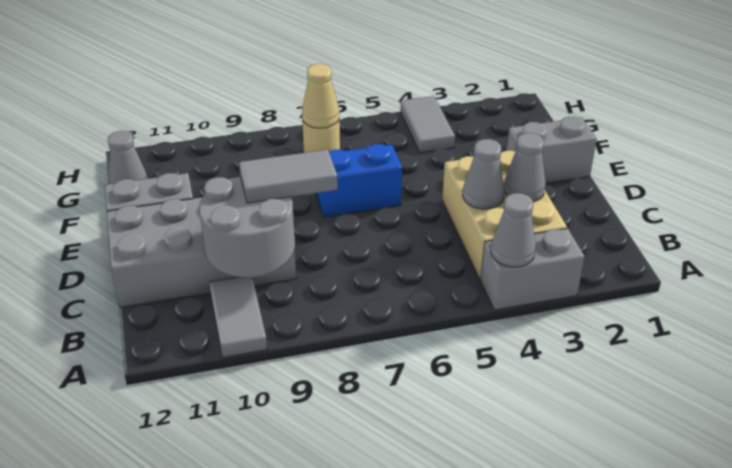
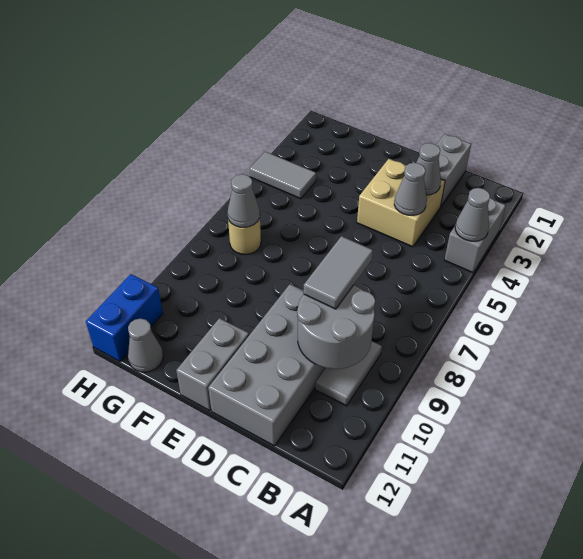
grey tile A10:B10 level 1 -> grey tile B9:B10 level 1
tan brick B3:D4 level 1 -> tan brick C3:D4 level 1
grey brick E1:E2 level 1 -> grey brick C1:C2 level 1
blue brick E6:E7 level 1 -> blue brick H11:H12 level 1
tan cone G7 level 2 -> grey cone G7 level 2

